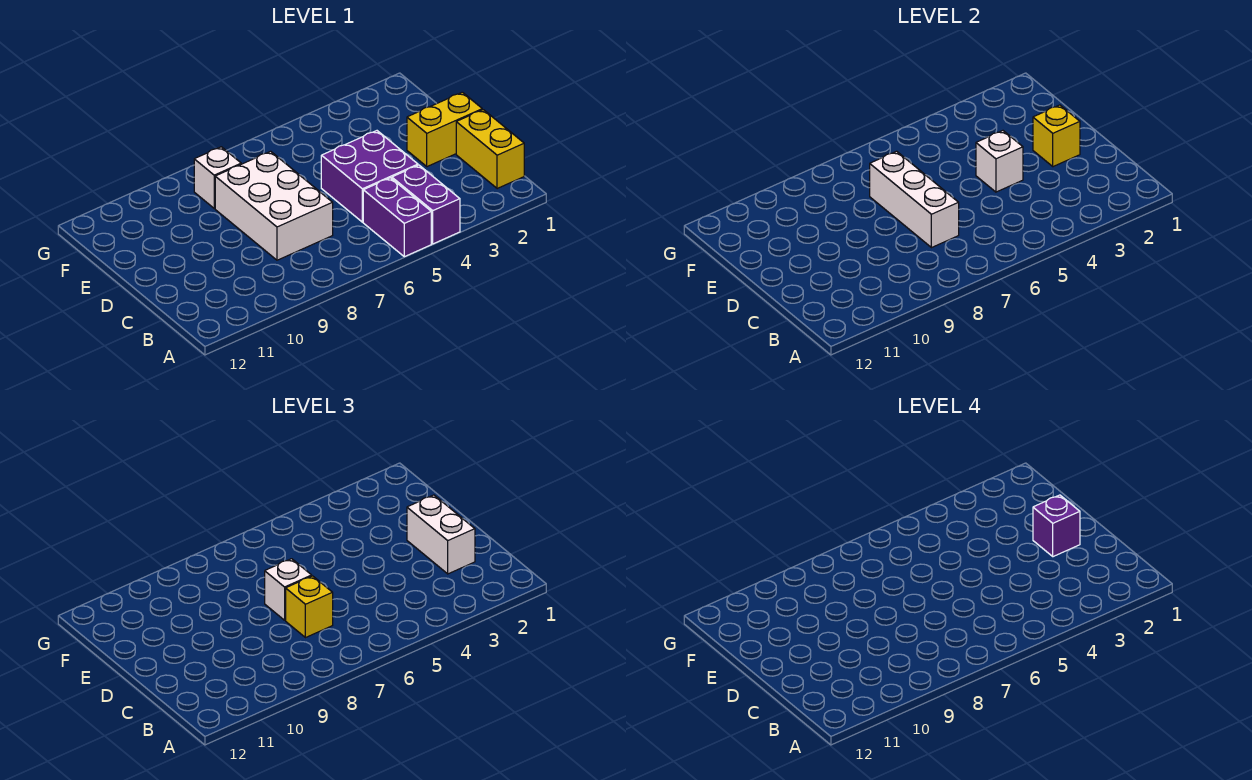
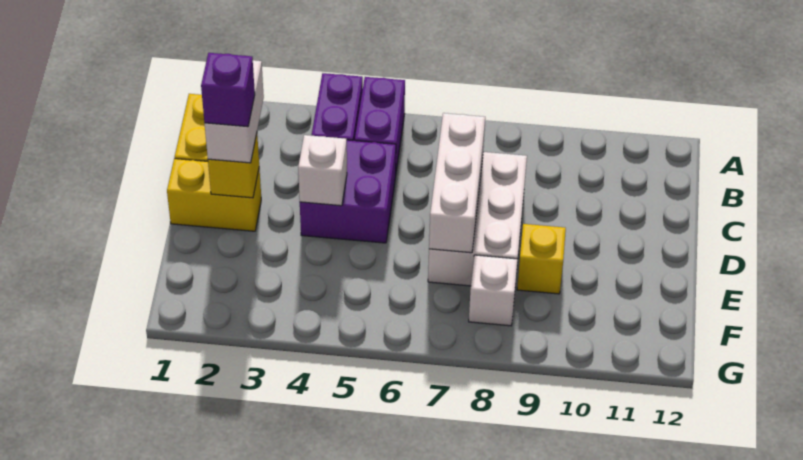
yellow brick C7 level 3 -> yellow brick E9 level 1
white brick D7 level 3 -> none

